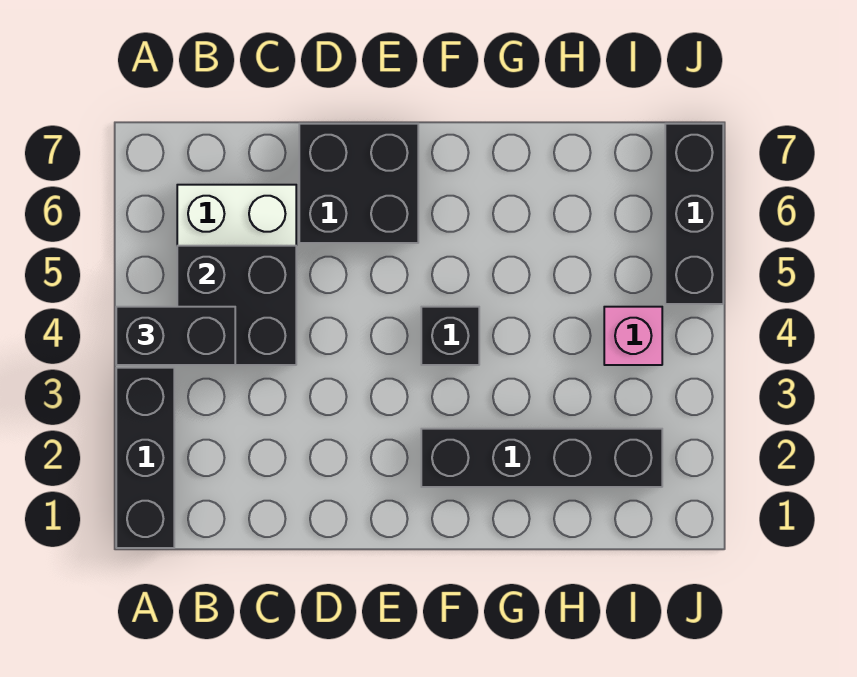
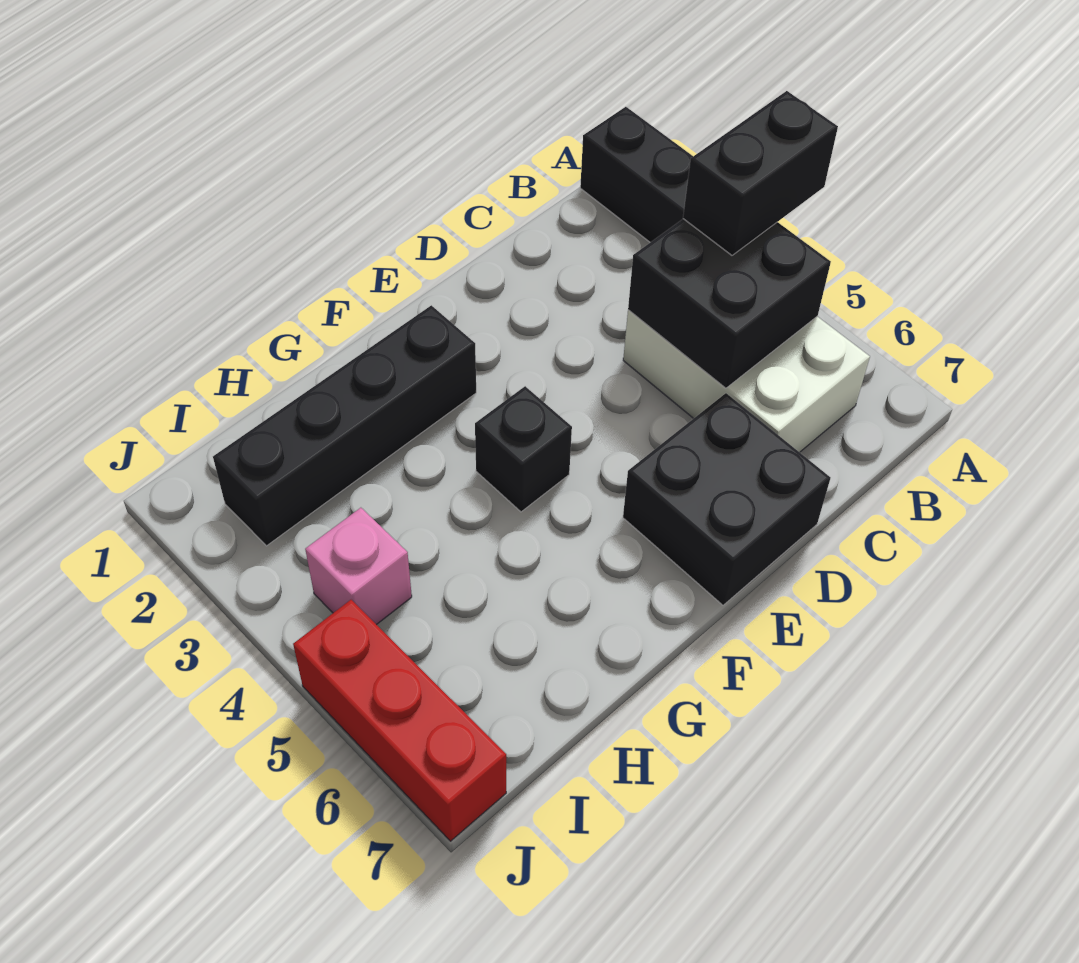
black brick J5:J7 level 1 -> red brick J5:J7 level 1

